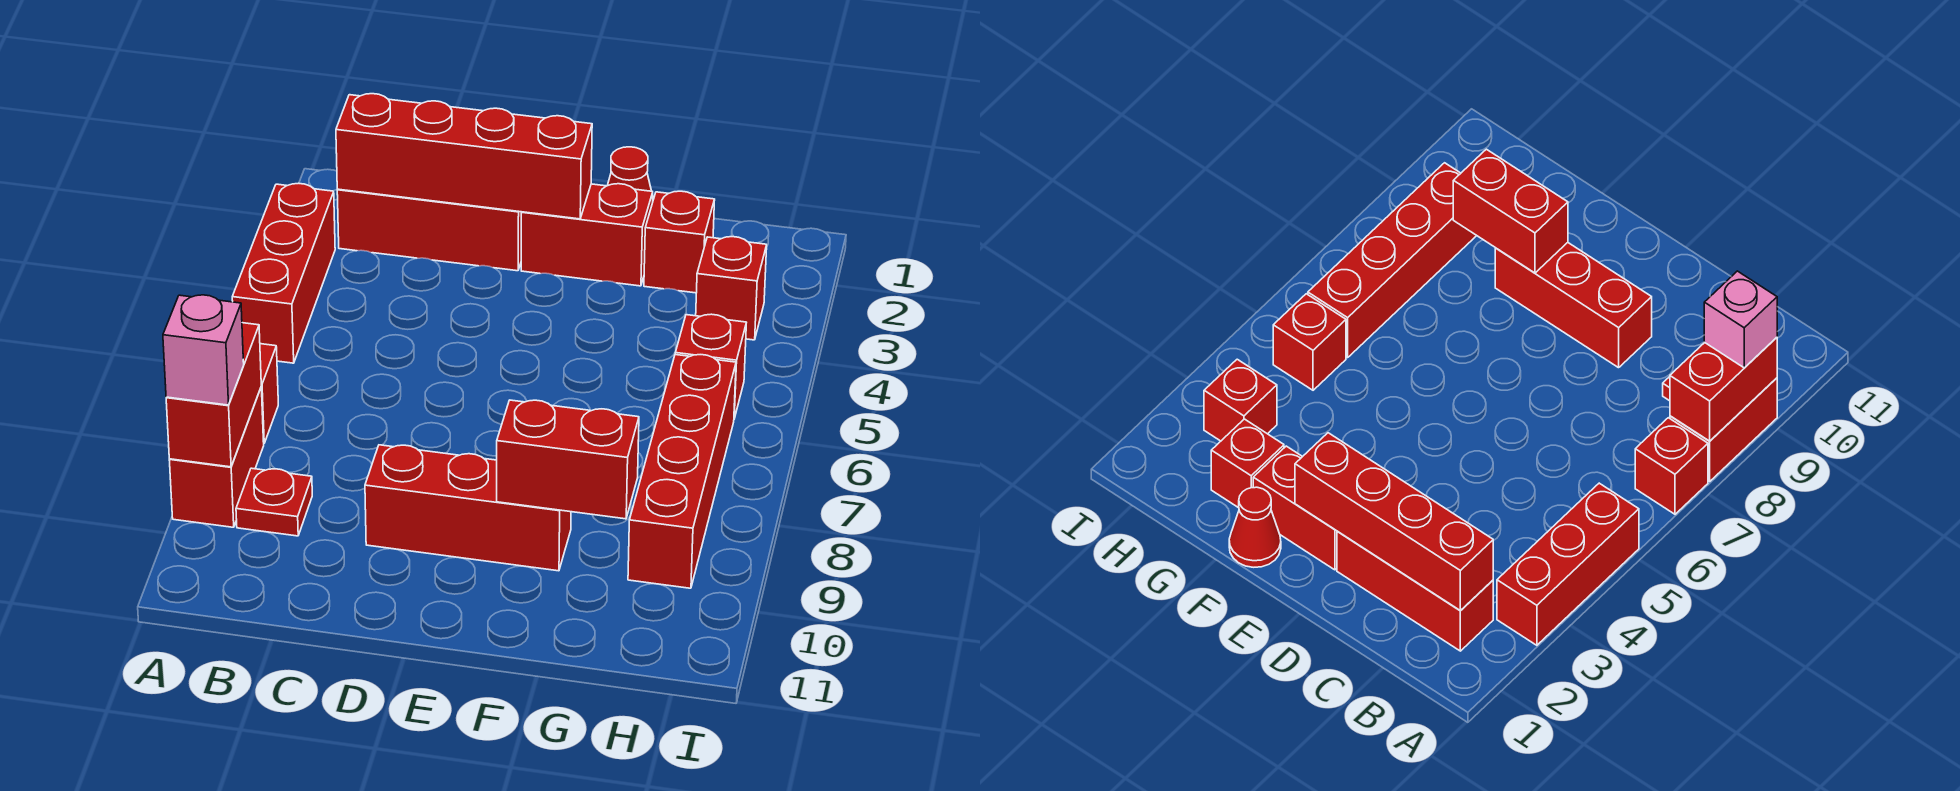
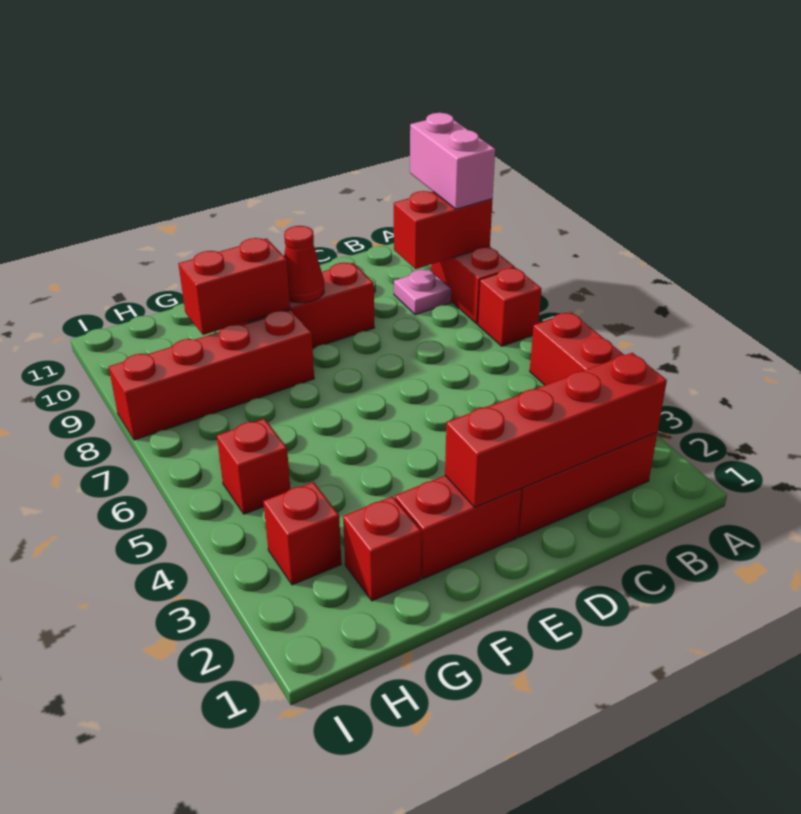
red brick A8:A9 level 2 -> red brick A9:B9 level 2
pink brick A9 level 3 -> pink brick A9:A10 level 3
red plate B9 level 1 -> pink plate B9 level 1
red cone F1 level 1 -> red cone E9 level 2
red brick H6:H9 level 1 -> red brick F8:I8 level 1

